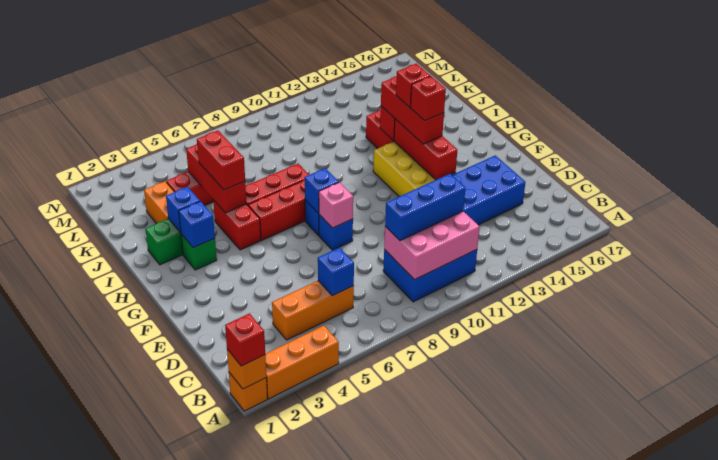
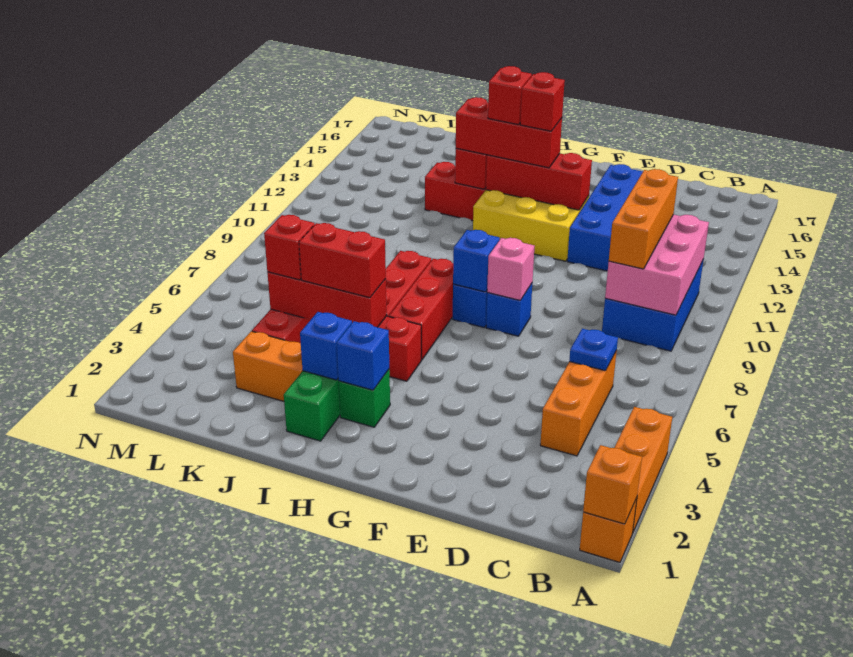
red brick A1 level 3 -> red brick K5 level 3
blue brick C6 level 2 -> blue plate C6 level 2
blue brick C9:C11 level 3 -> orange brick C9:C11 level 3

